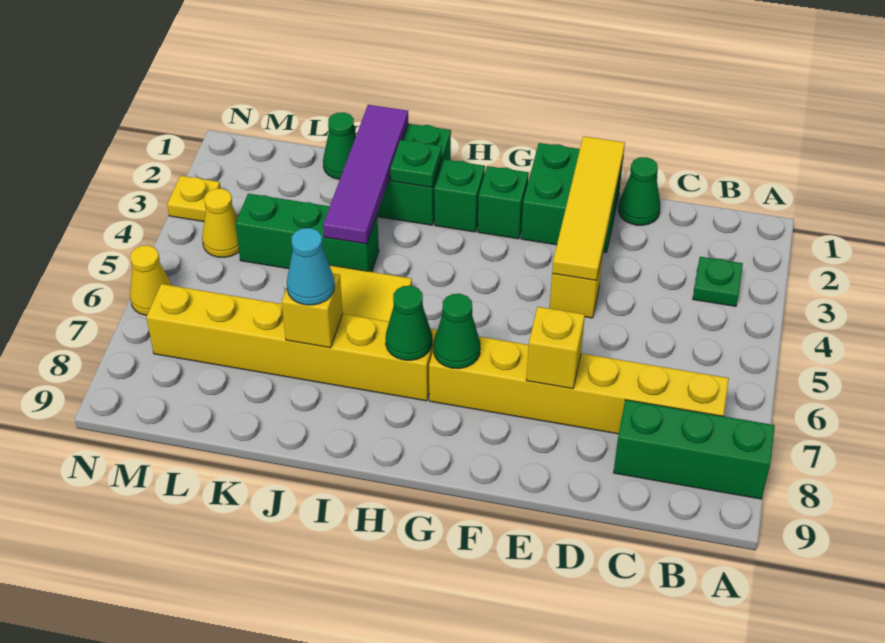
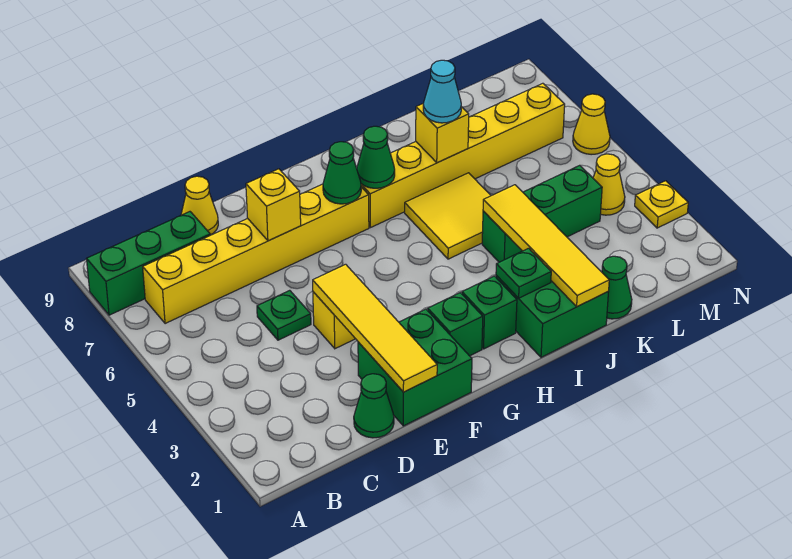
green plate B3 level 1 -> green plate D5 level 1
none -> yellow cone D9 level 1
purple tile J1:J4 level 2 -> yellow tile J1:J4 level 2

